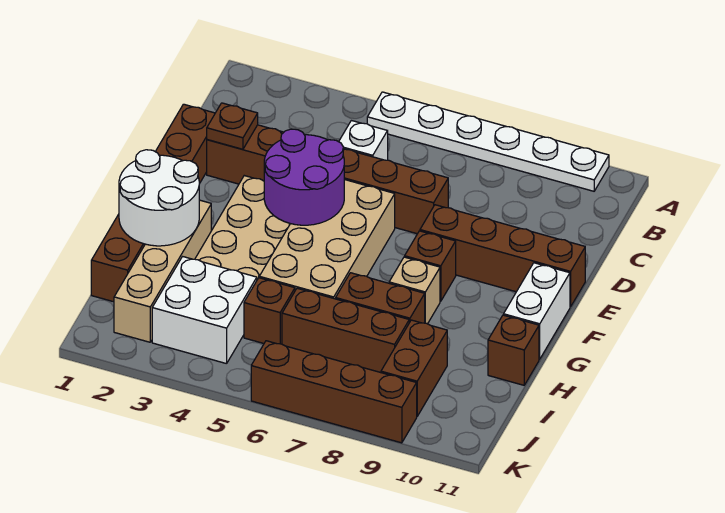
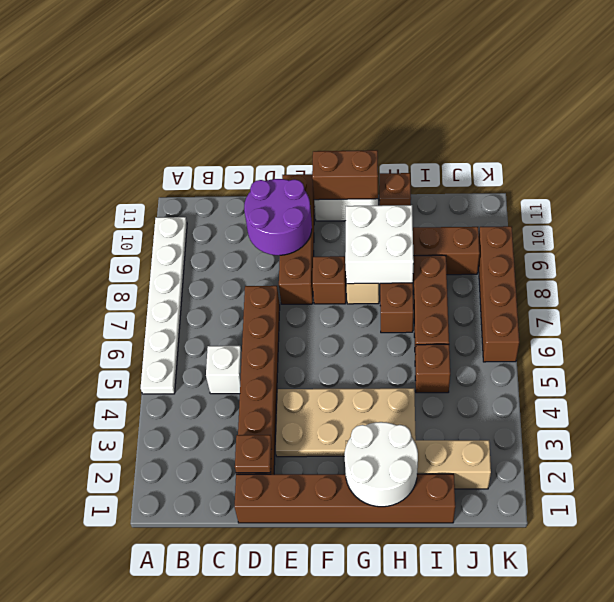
purple round brick E4:F5 level 2 -> purple round brick D9:E10 level 2
tan brick E5:H6 level 1 -> none
none -> brown brick F11:G11 level 2
white brick I3:J4 level 1 -> white brick G8:H9 level 2

